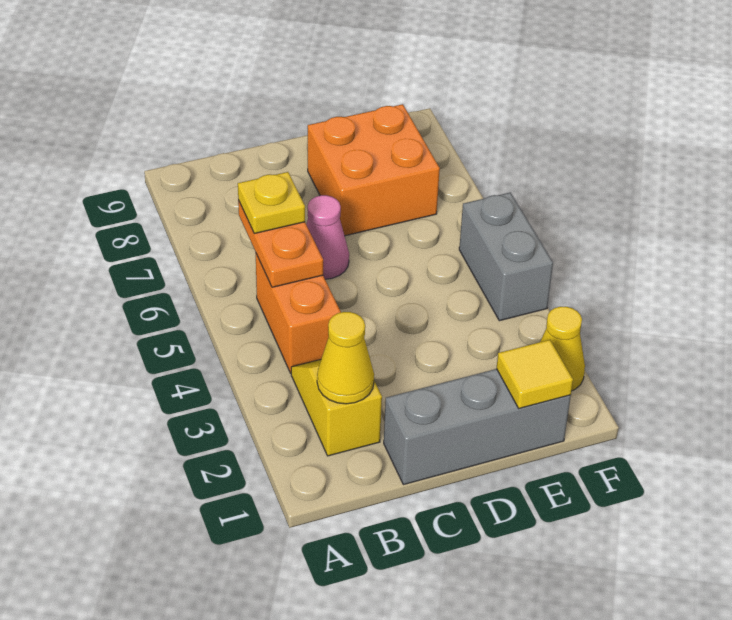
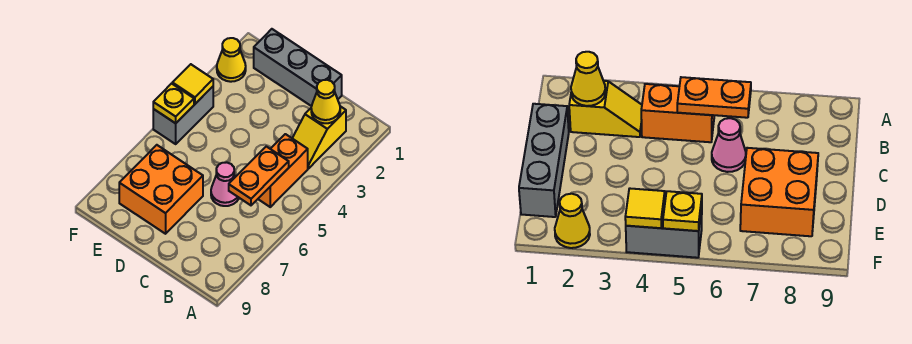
yellow plate B6 level 3 -> yellow plate F5 level 2
yellow tile E1 level 2 -> yellow tile F4 level 2

